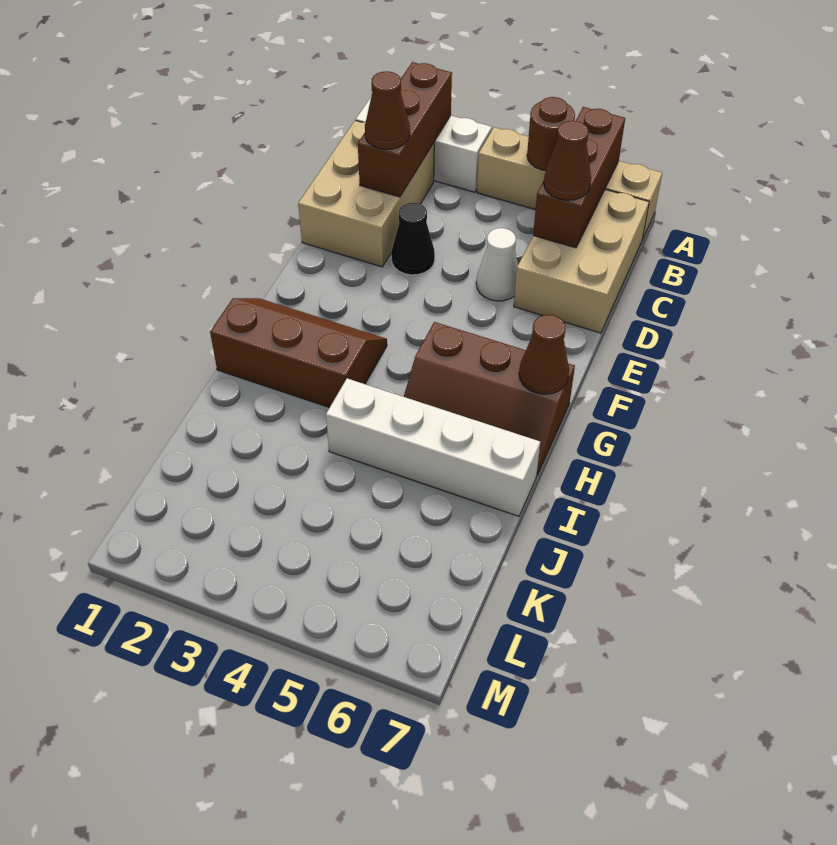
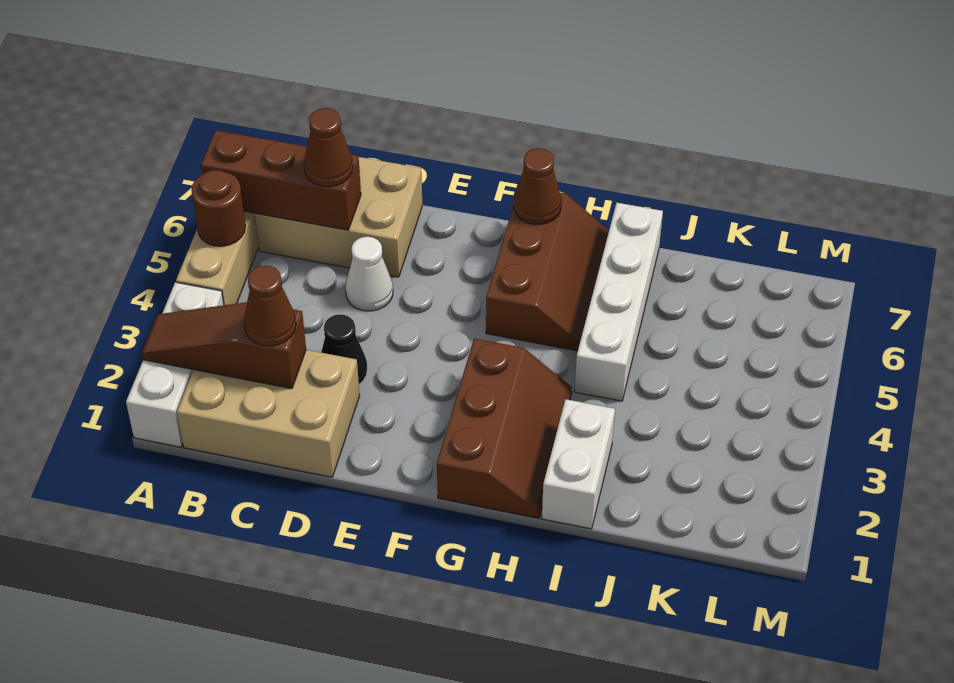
brown brick A2:C2 level 2 -> brown slope A2:C2 level 2 top C
brown slope G1:H3 level 1 top H -> brown slope G1:H3 level 1 top G
none -> white brick I1:I2 level 1

